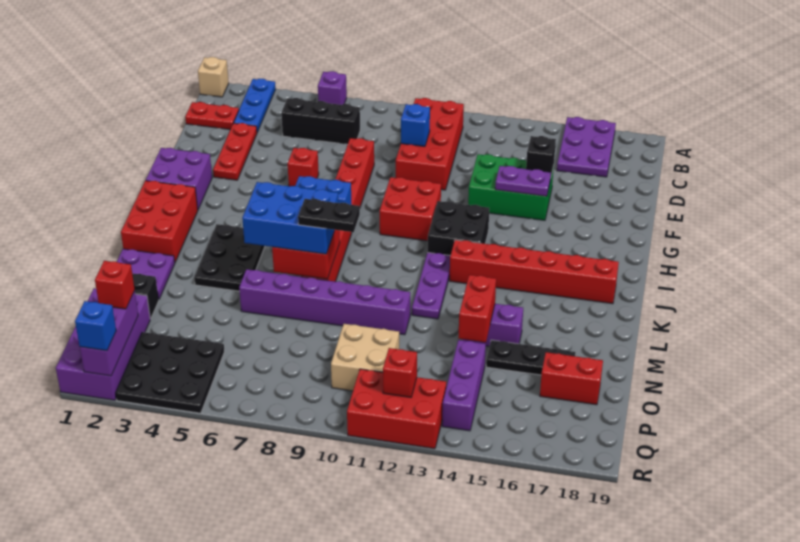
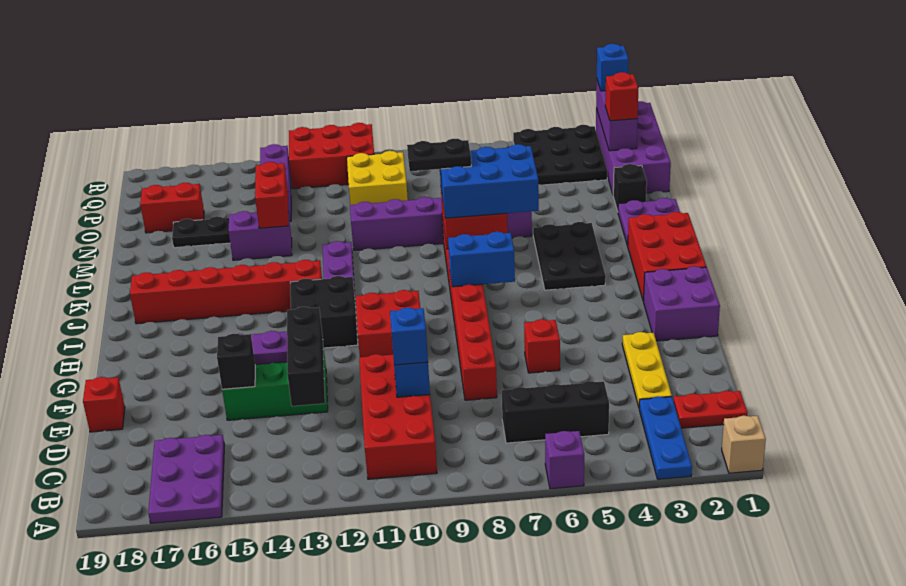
red plate D3:F3 level 1 -> yellow plate D3:F3 level 1
none -> blue brick D10 level 3
none -> black brick D13:F13 level 2
tan brick O10:P11 level 1 -> yellow brick O10:P11 level 1
red brick Q12 level 2 -> red brick E19 level 1

